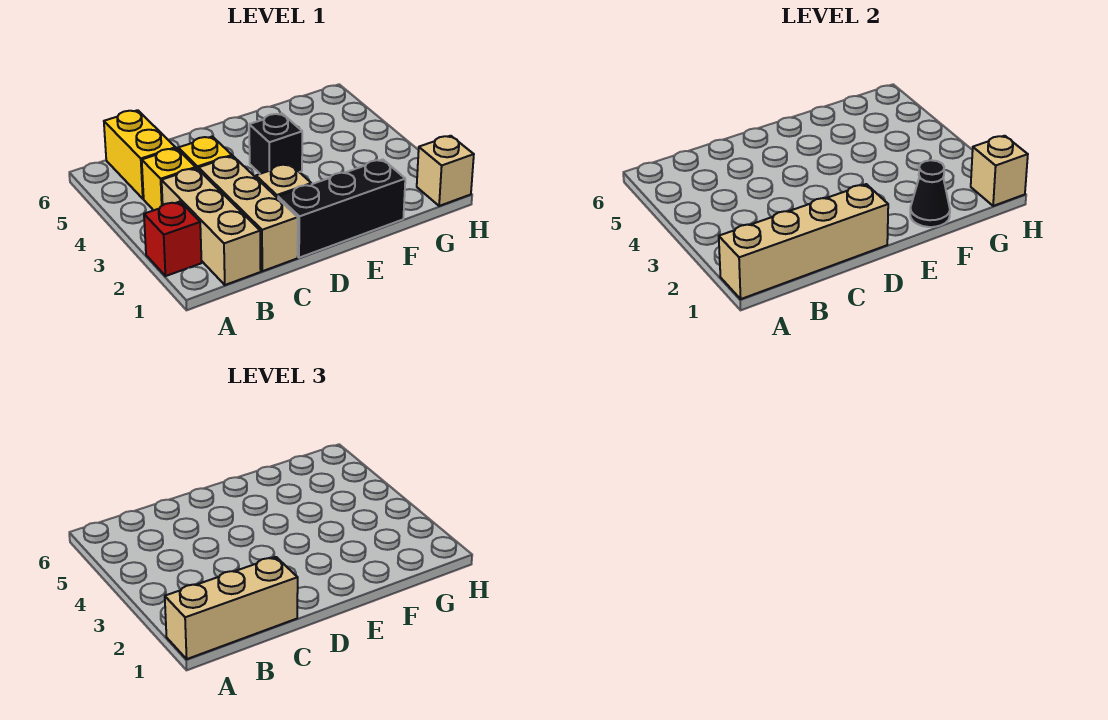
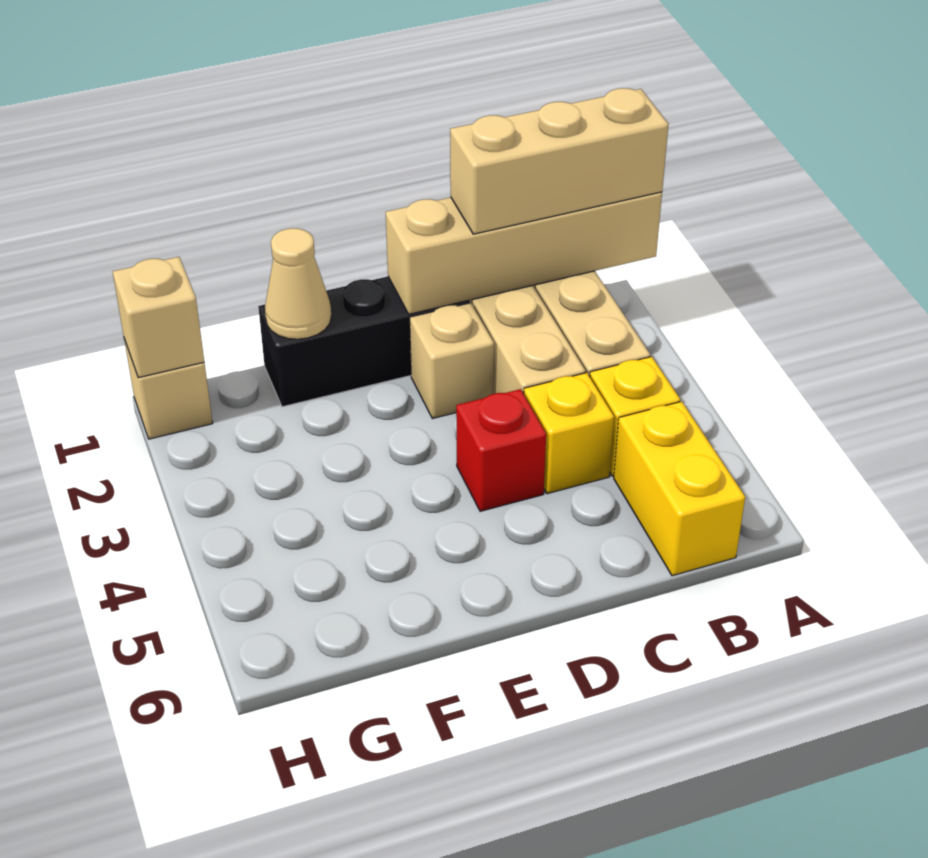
red brick A2 level 1 -> red brick D4 level 1
black brick E4 level 1 -> none
black cone F1 level 2 -> tan cone F1 level 2

